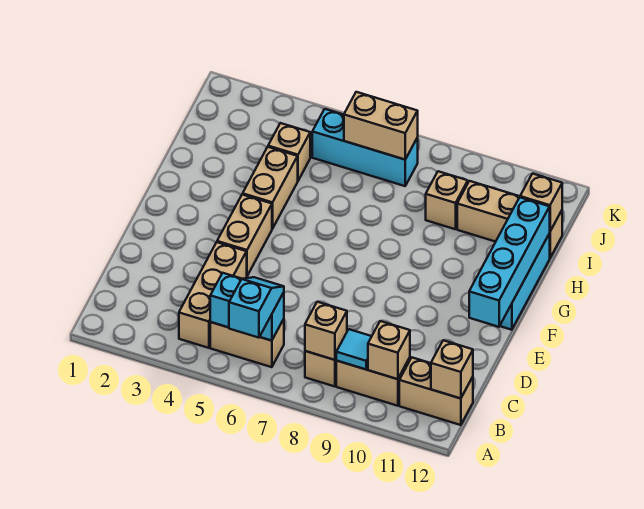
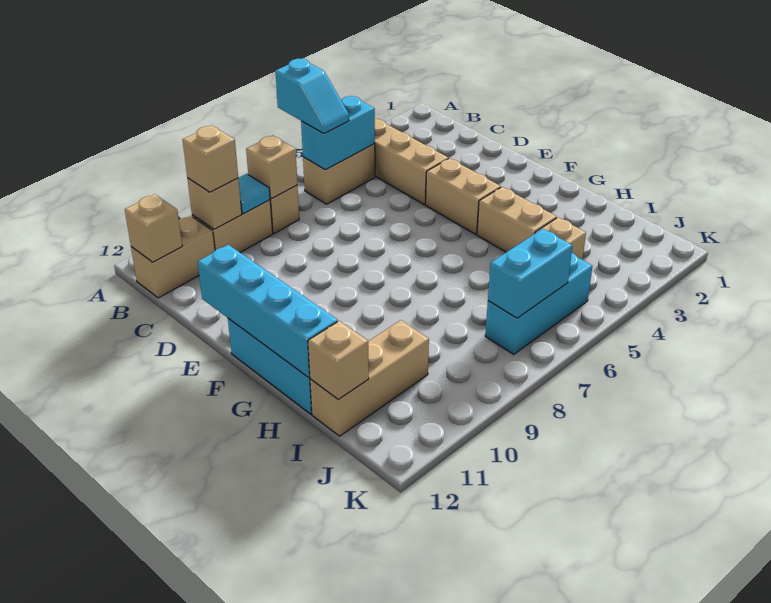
tan brick I9 level 1 -> tan brick B10 level 3
tan brick J6:J7 level 2 -> cyan brick J6:J7 level 2

